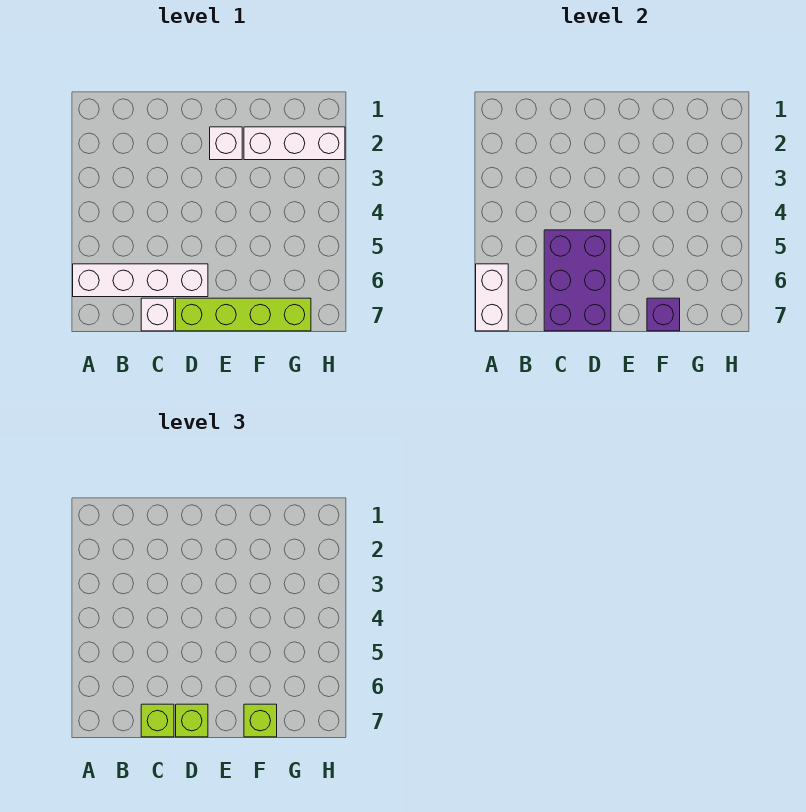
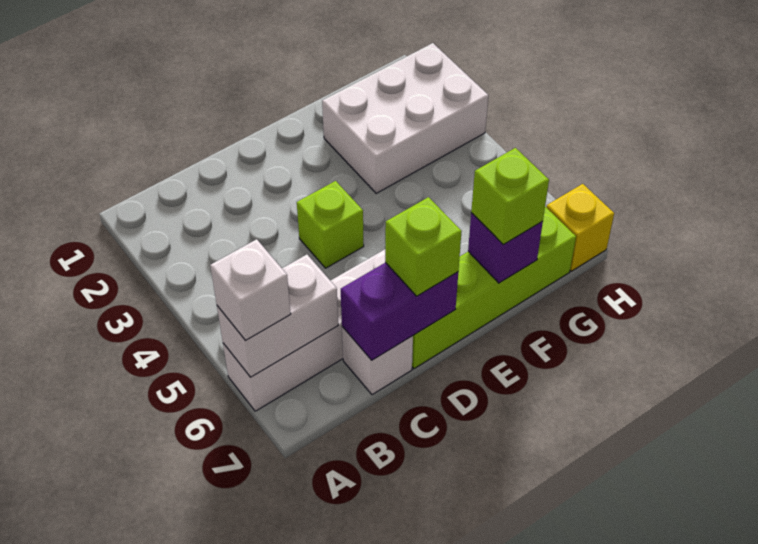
white brick A6:A7 level 2 -> white brick A6:B6 level 2
purple brick C5:D7 level 2 -> purple brick C7:D7 level 2
lime brick C7 level 3 -> lime brick D4 level 1
white brick E2 level 1 -> white brick A6 level 3
white brick F2:H2 level 1 -> white brick F2:H3 level 1
none -> yellow brick H7 level 1

